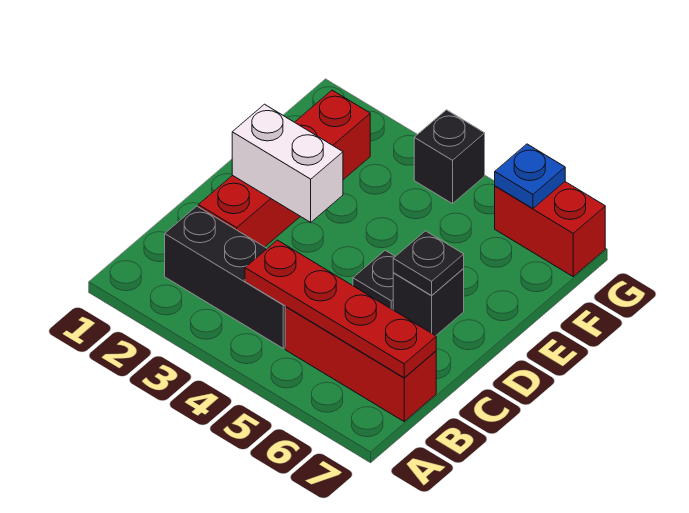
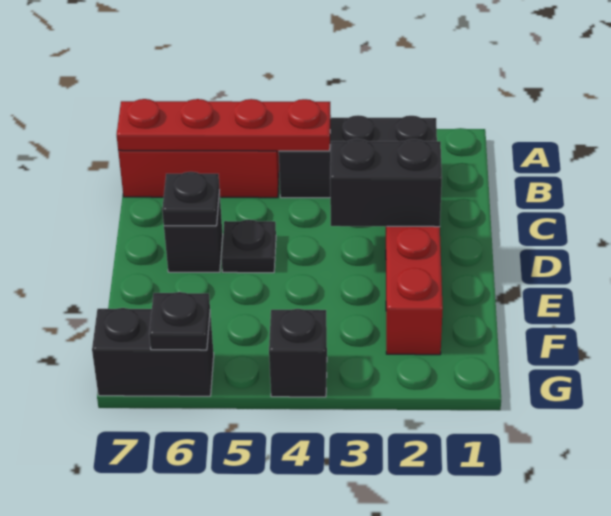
white brick D2:D3 level 2 -> black brick D2:D3 level 2
red brick G6:G7 level 1 -> black brick G6:G7 level 1
blue plate G6 level 2 -> black plate G6 level 2

